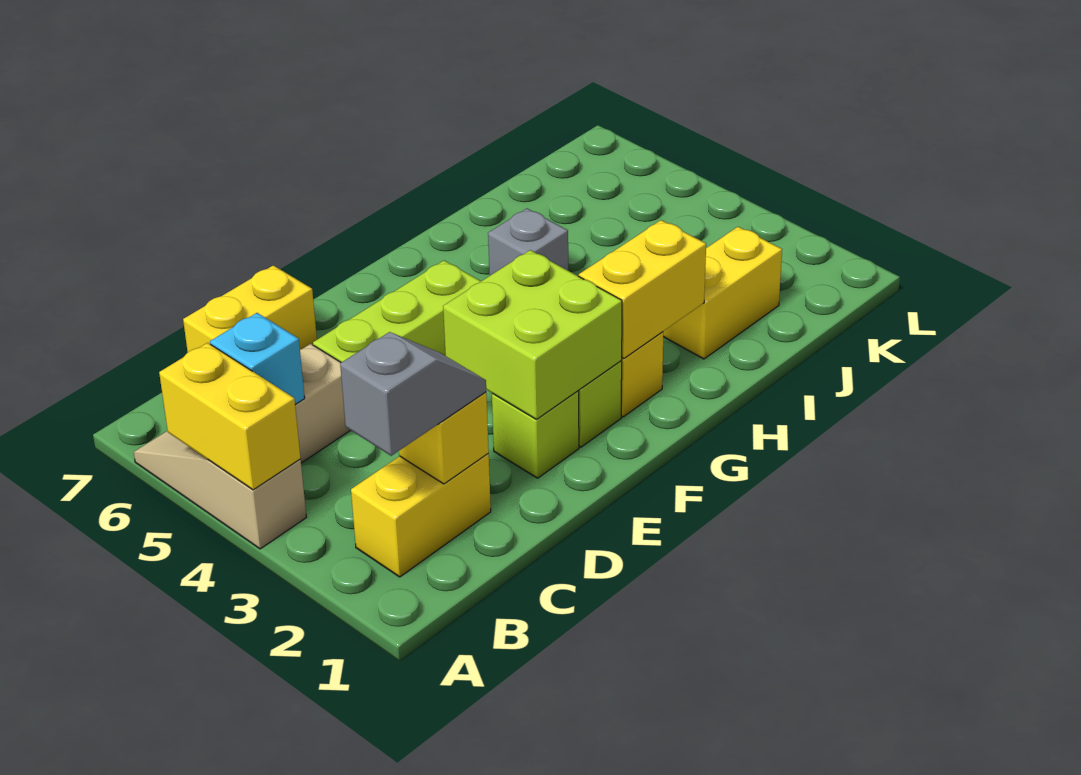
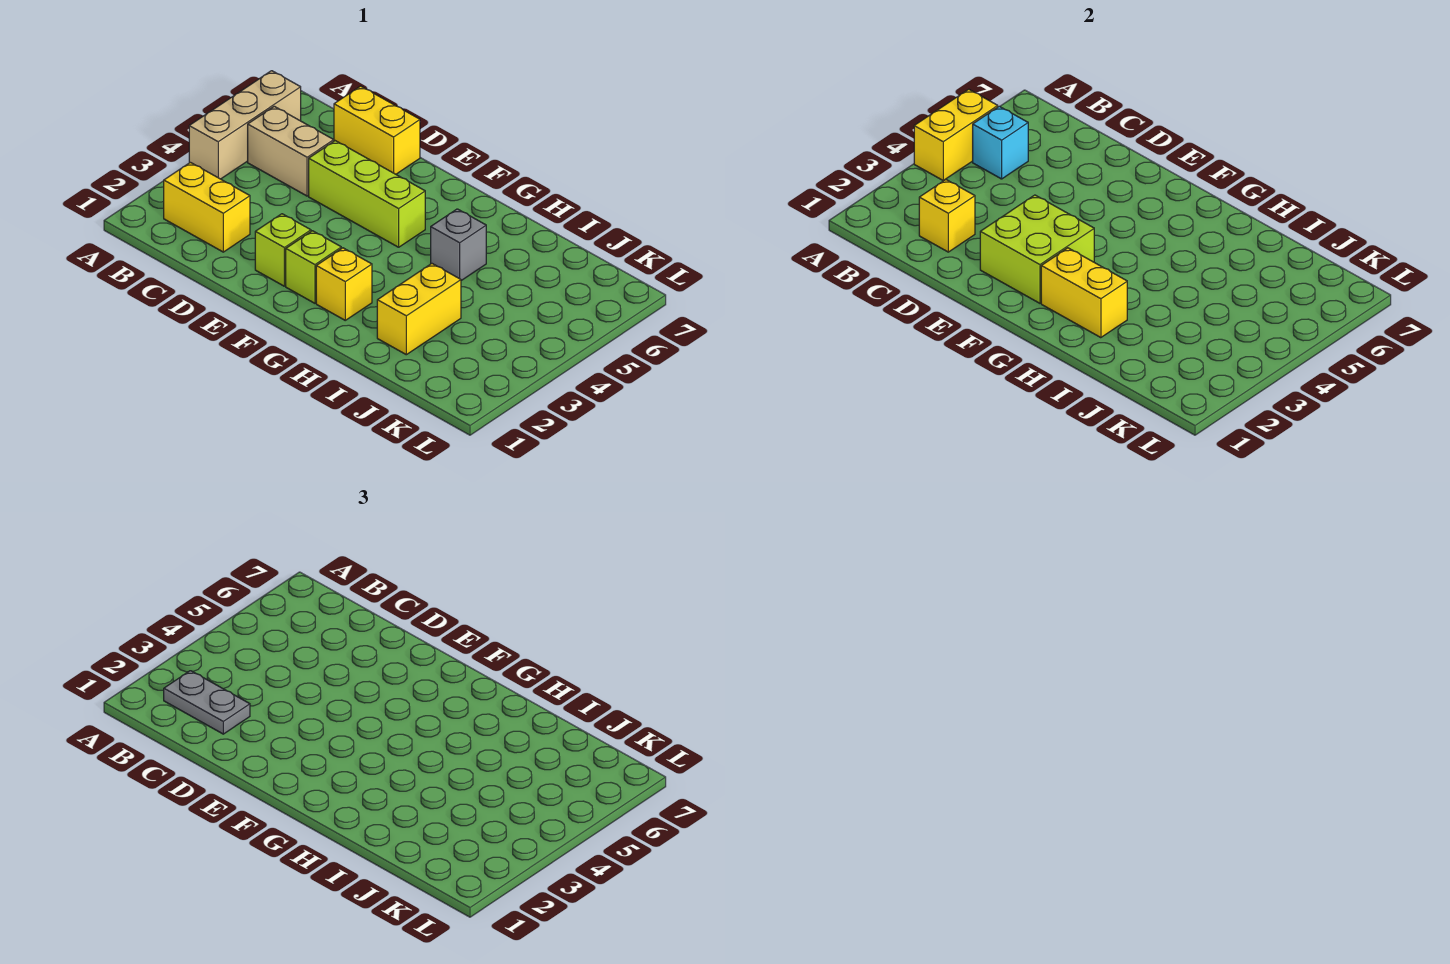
tan slope A4:A6 level 1 top 4 -> tan brick A4:A6 level 1
grey slope B2:C2 level 3 top B -> grey plate B2:C2 level 3
yellow brick I2:J2 level 1 -> yellow brick I2:I3 level 1

